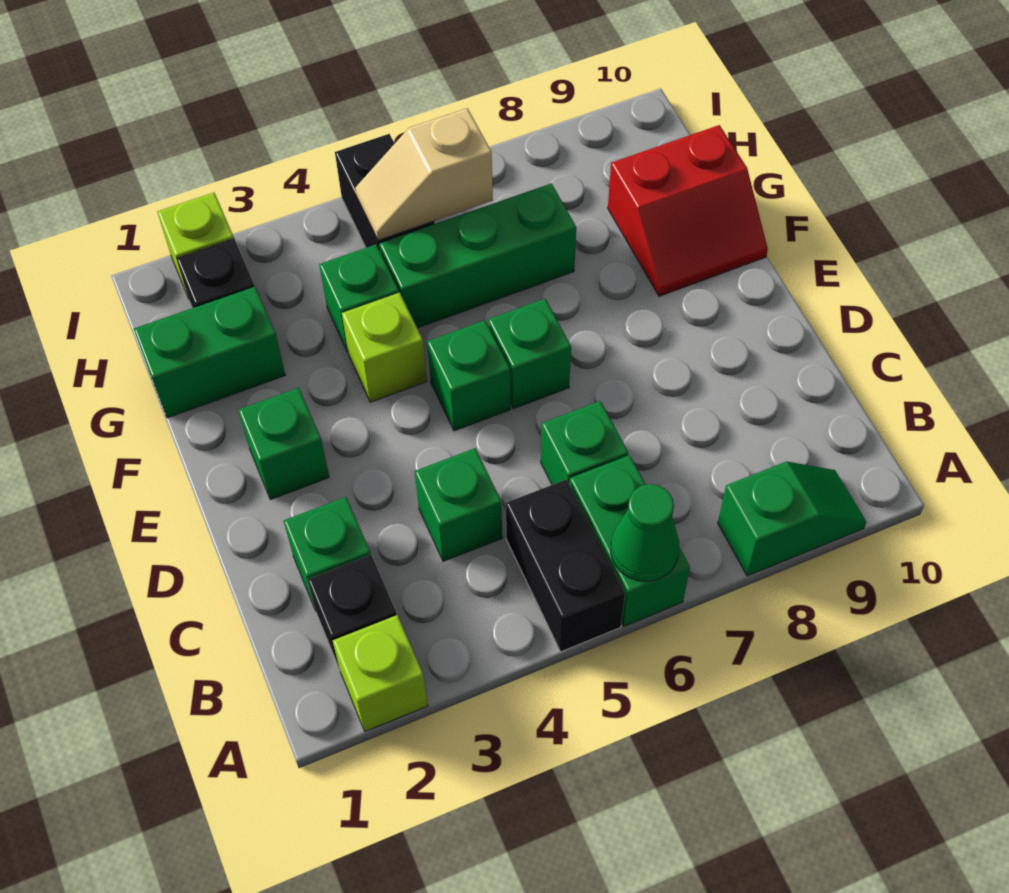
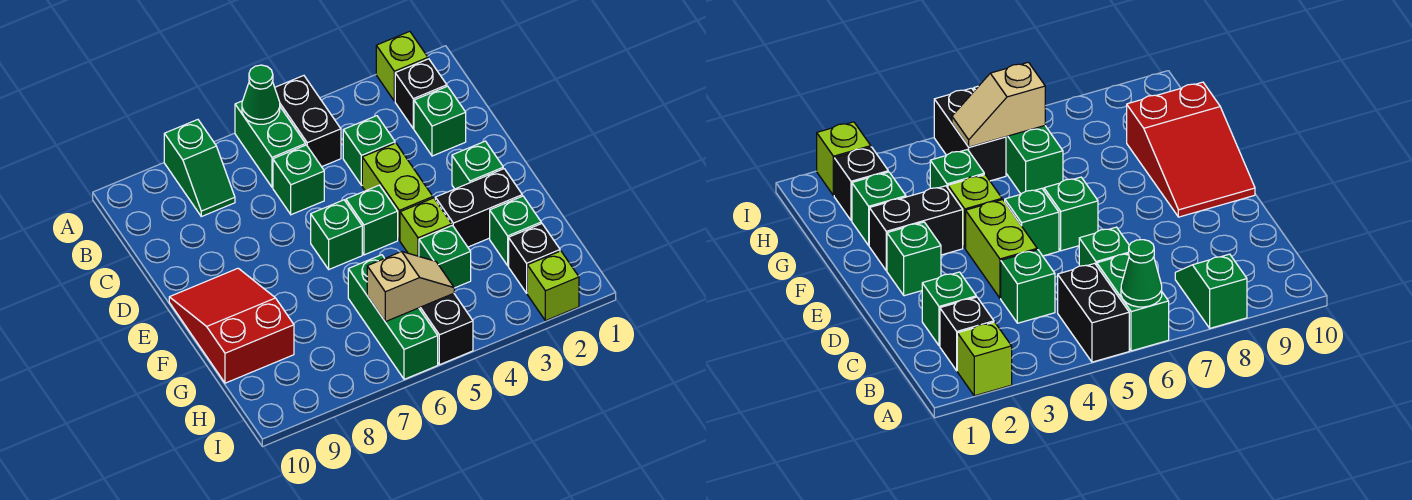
green slope A8:A9 level 1 top 8 -> green slope A8:B8 level 1 top A
none -> lime brick D4:E4 level 1
none -> black brick F2:F3 level 1
red slope F9:G10 level 1 top G -> red slope E9:G10 level 1 top G
green brick G1:G2 level 1 -> green brick G2 level 1
green brick G5:G7 level 1 -> green brick G6:I6 level 1

